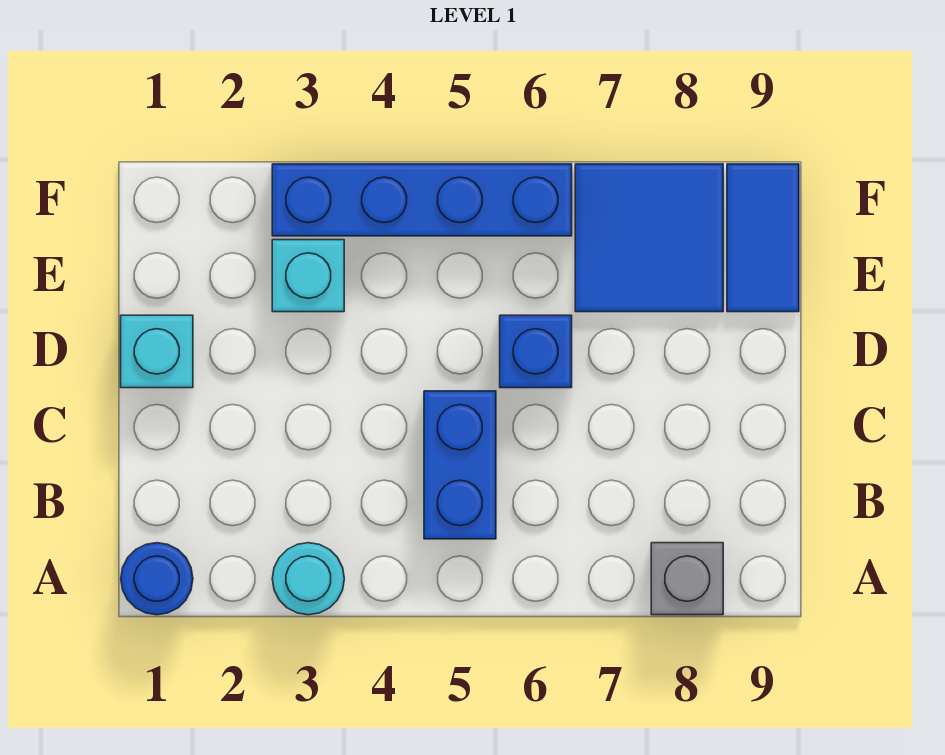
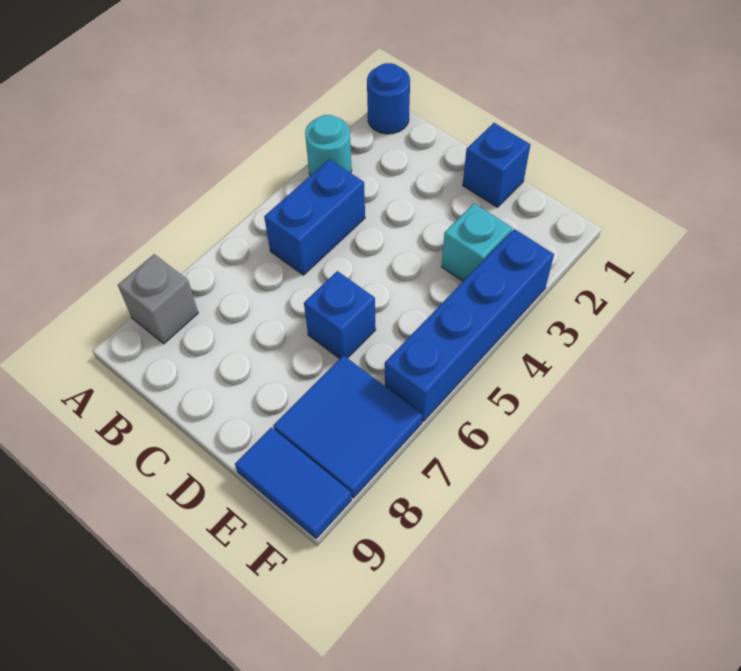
blue brick B5:C5 level 1 -> blue brick B4:B5 level 1
cyan brick D1 level 1 -> blue brick D1 level 1

